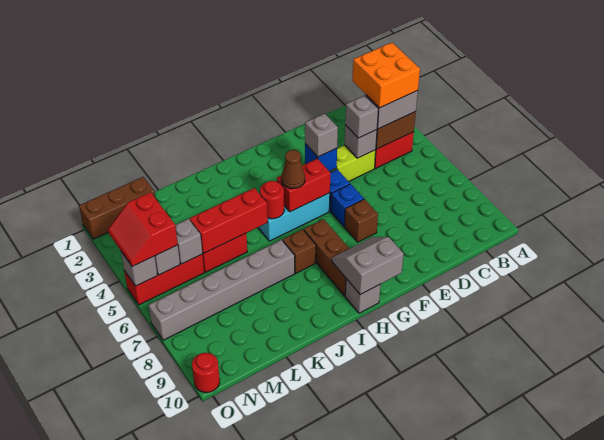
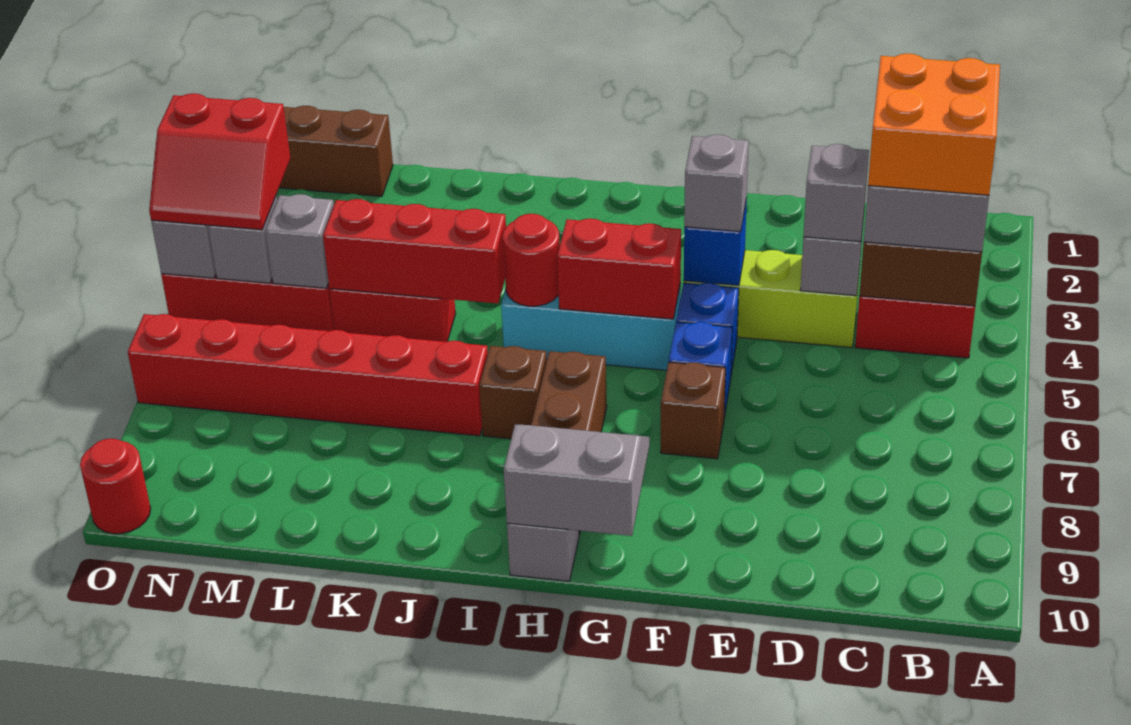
brown cone H5 level 3 -> none
grey brick J7:O7 level 1 -> red brick J7:O7 level 1
red slope N4:O5 level 3 top N -> red slope N4:O5 level 3 top 4

